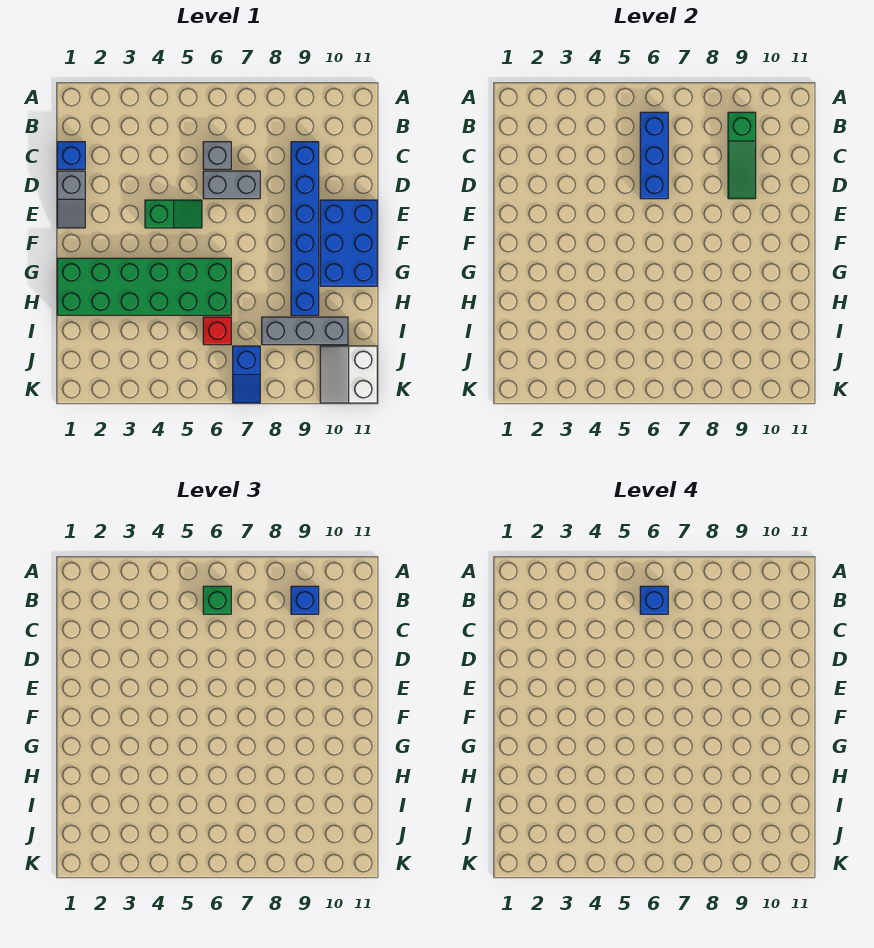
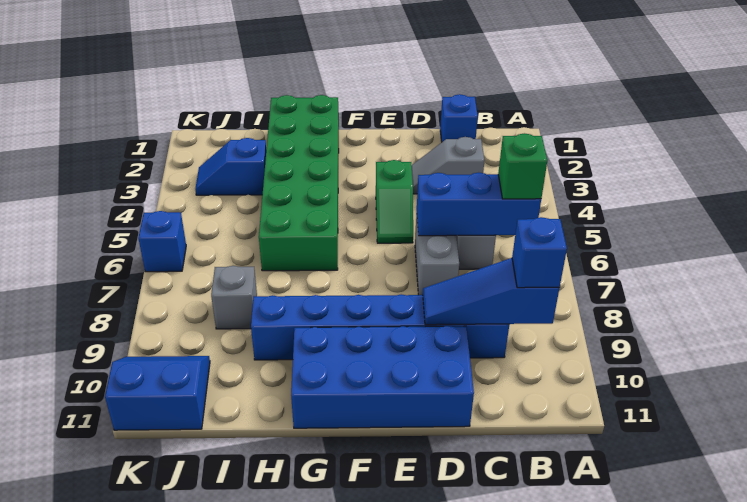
blue brick B6 level 4 -> blue brick K6 level 1
green slope B9:D9 level 2 top B -> blue slope B9:D9 level 2 top B
grey slope D1:E1 level 1 top D -> grey slope C3:D3 level 1 top C
blue brick E10:G11 level 1 -> blue brick D10:G11 level 1
red brick I6 level 1 -> none
grey brick I8:I10 level 1 -> grey brick I8 level 1
blue slope J7:K7 level 1 top J -> blue slope I3:J3 level 1 top I
white slope J10:K11 level 1 top 11 -> blue slope J10:K11 level 1 top 11

